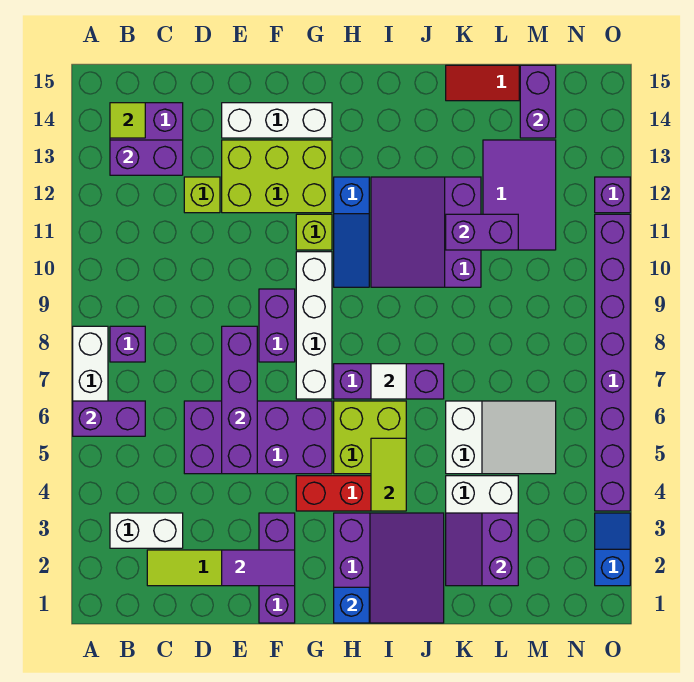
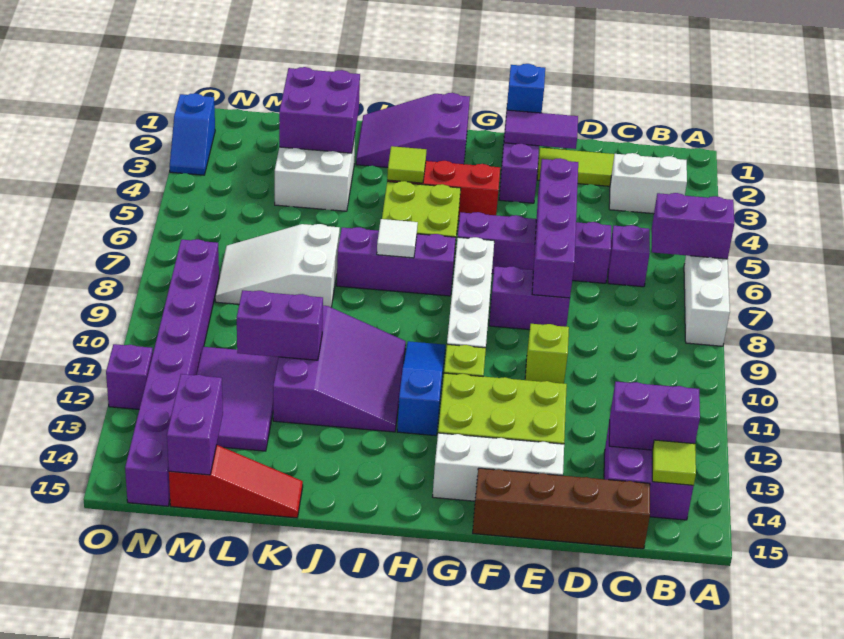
purple brick B8 level 1 -> purple brick C6 level 1
none -> brown brick C15:F15 level 1
purple brick D5:G6 level 1 -> purple brick D6:G6 level 1
lime brick D12 level 1 -> lime brick E10 level 1
purple brick F8:F9 level 1 -> purple brick E8:F8 level 1
purple slope H1:J3 level 1 top H -> purple slope H1:J2 level 1 top H
blue brick H1 level 2 -> blue brick F1 level 2
lime tile I4:I5 level 2 -> lime tile I4 level 2
purple slope K2:L3 level 2 top L -> purple brick K2:L3 level 2
white slope K5:M6 level 1 top K -> white slope K7:M8 level 1 top K
purple brick O4:O11 level 1 -> purple brick N8:N15 level 1

